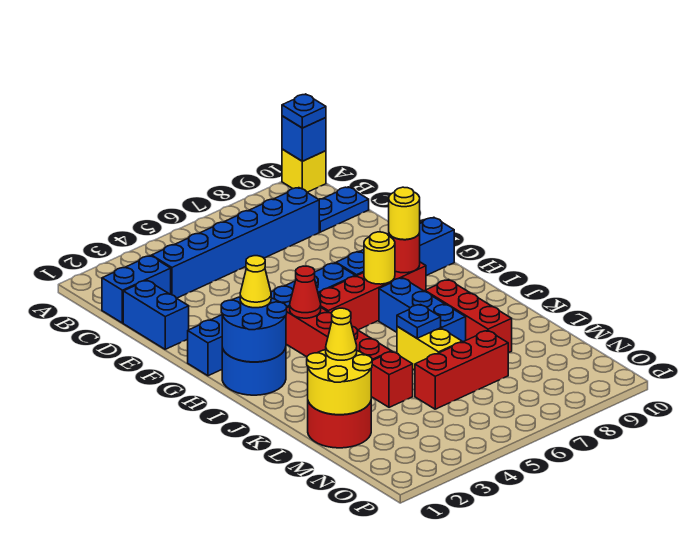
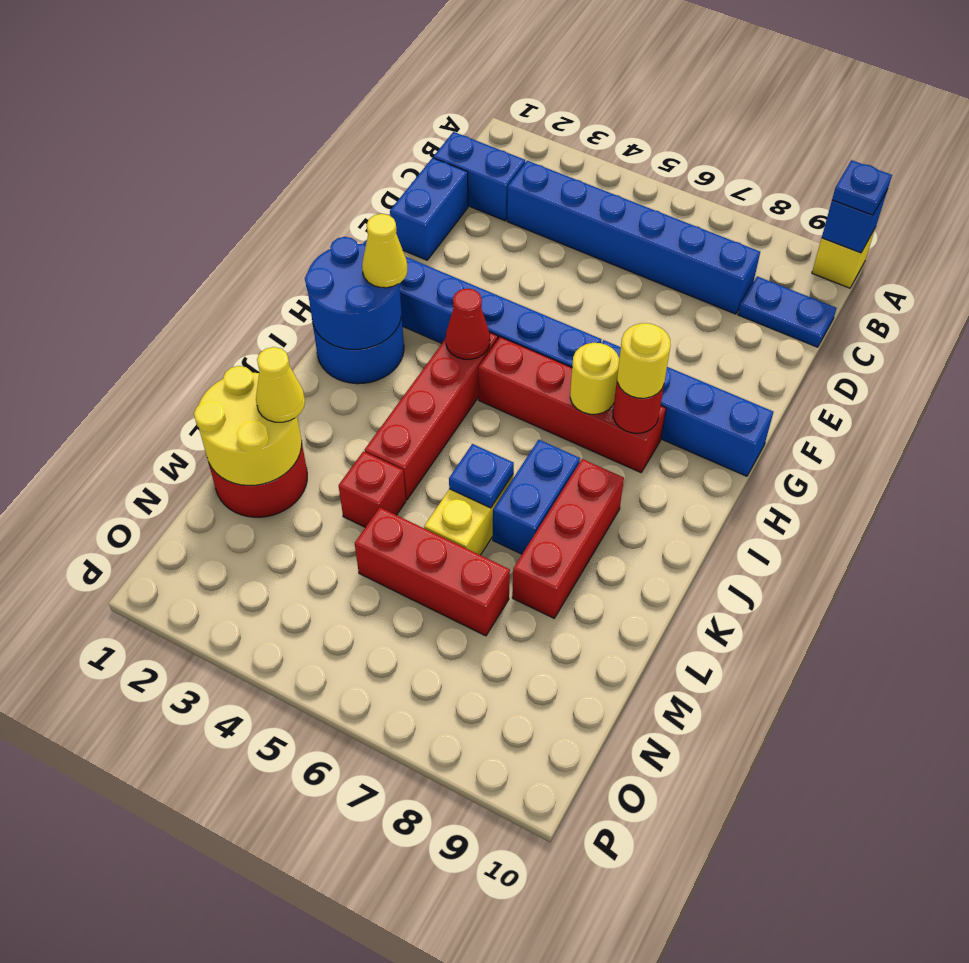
blue brick I7:K7 level 1 -> blue brick J7:K7 level 1

